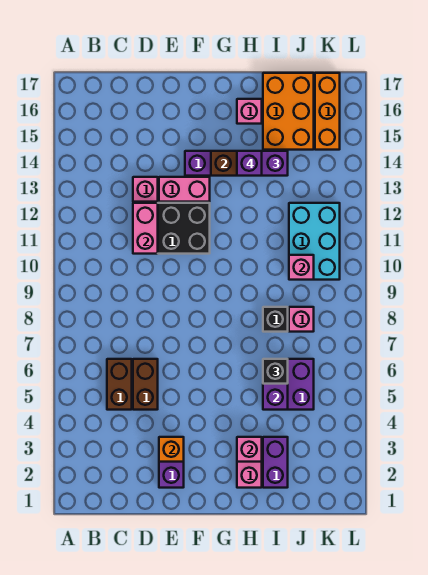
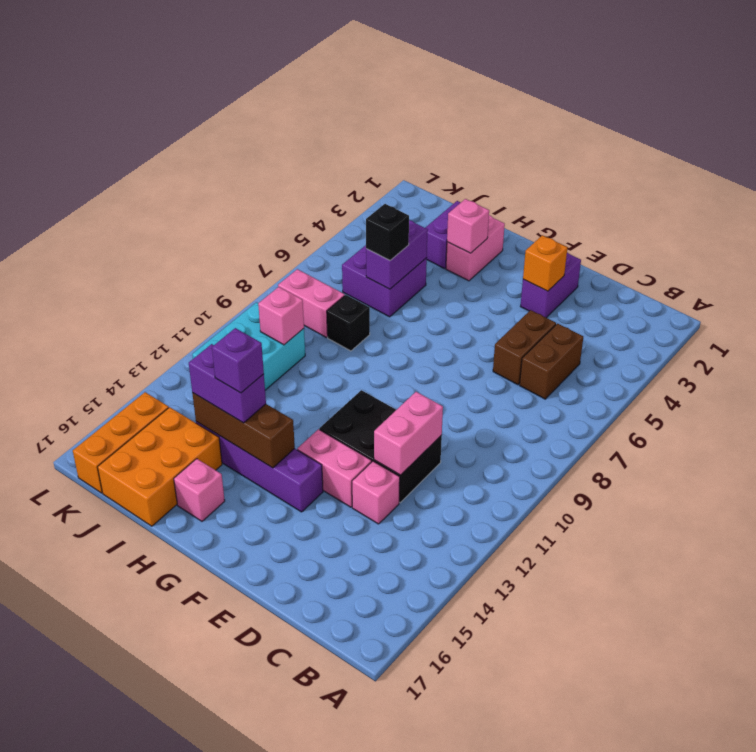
pink brick J8 level 1 -> pink brick J8:K8 level 1

